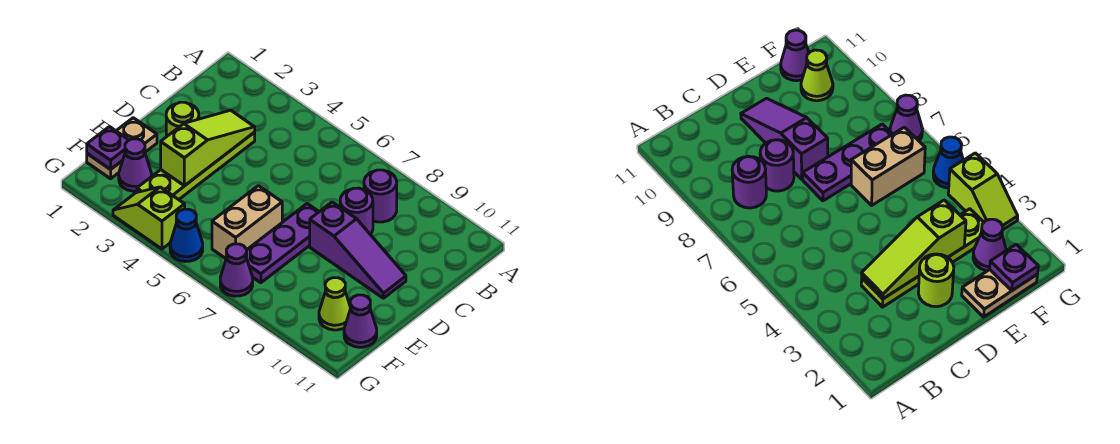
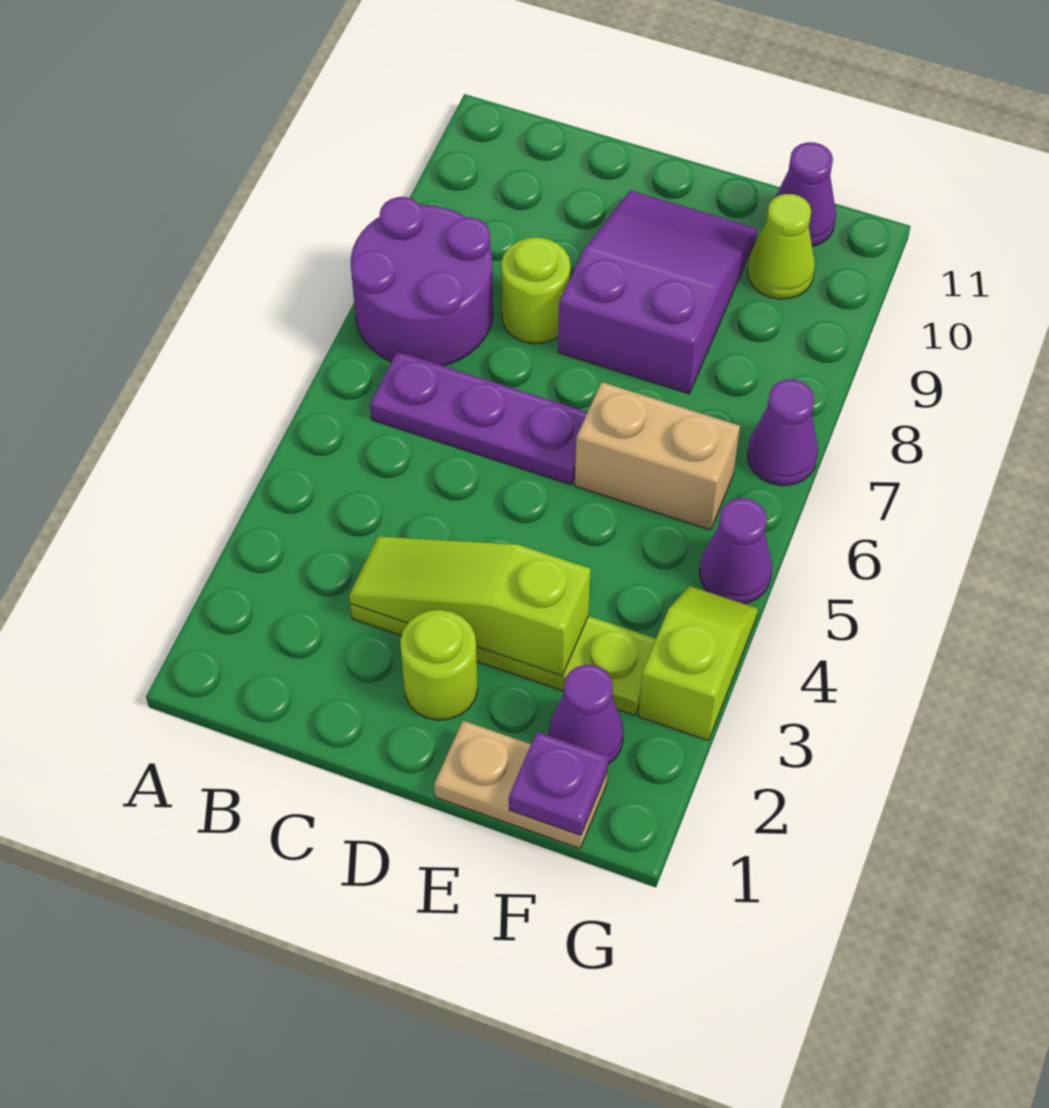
purple round brick B8 level 1 -> purple round brick A7:B8 level 1
purple round brick C8 level 1 -> lime round brick C8 level 1
purple plate D7:F7 level 1 -> purple plate B6:D6 level 1
purple slope D8:D10 level 1 top 8 -> purple slope D8:E10 level 1 top 8
lime slope G3:G4 level 1 top 4 -> lime slope G3:G4 level 1 top 3
blue cone G5 level 1 -> purple cone G5 level 1

